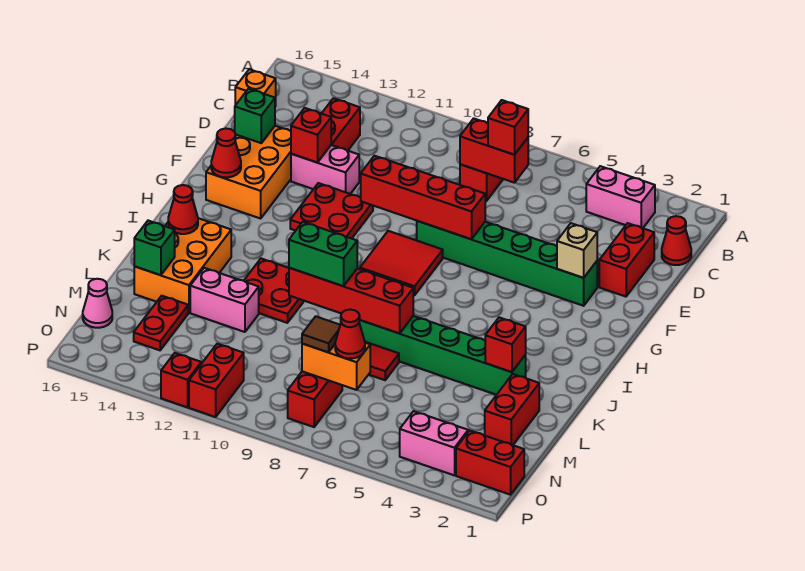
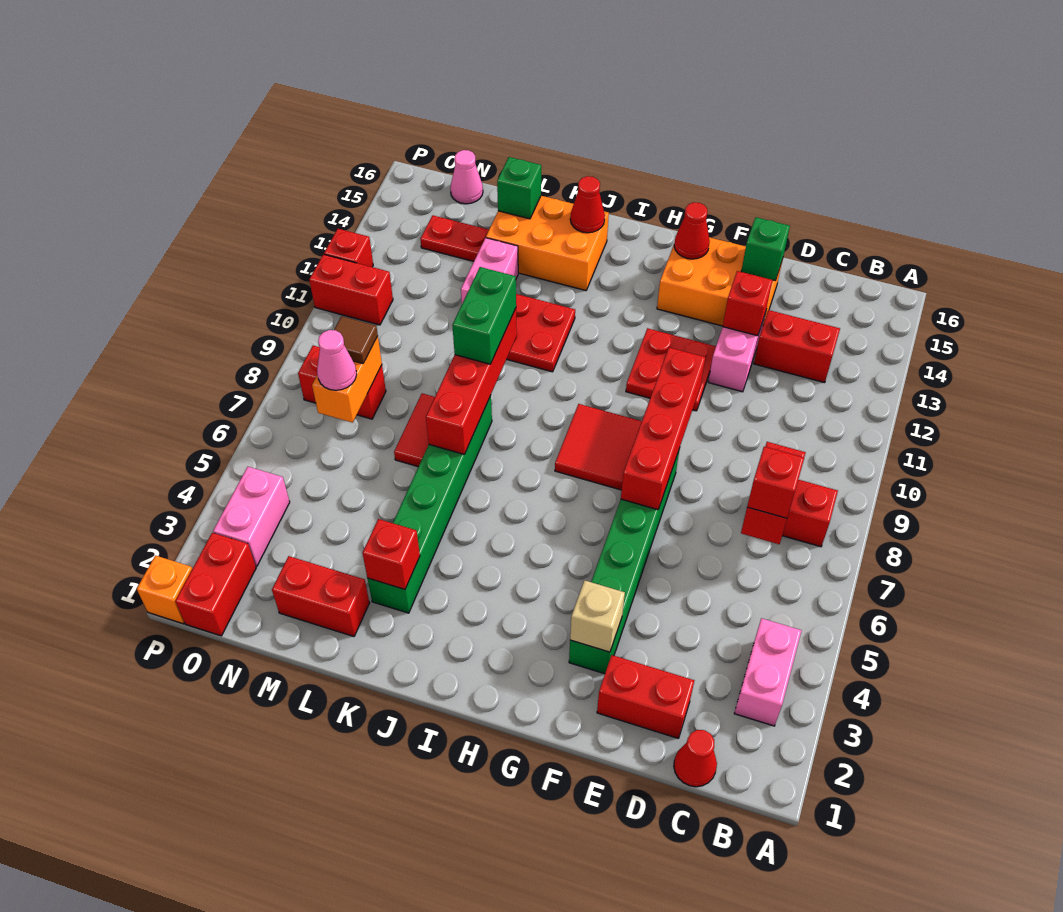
orange brick C16 level 1 -> orange brick P1 level 1
red cone N7 level 3 -> pink cone N7 level 3

